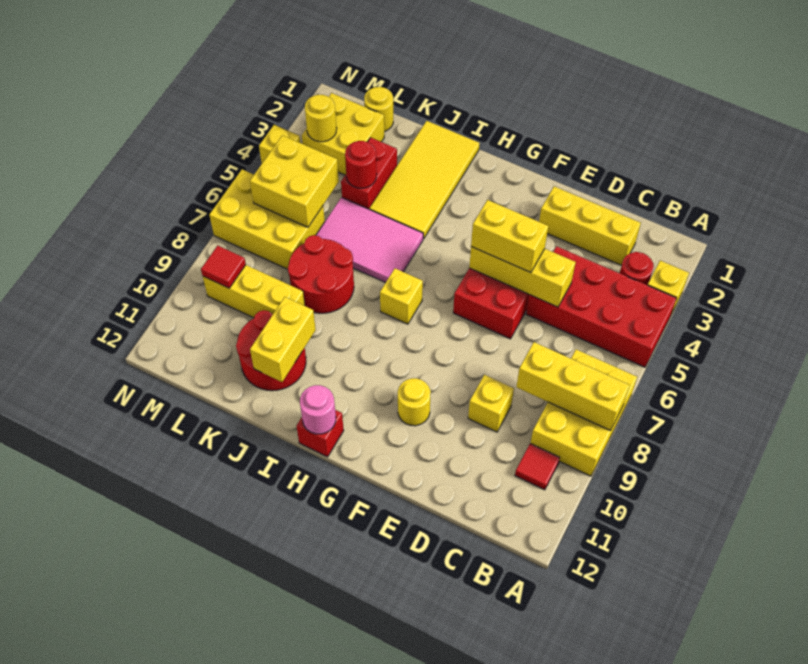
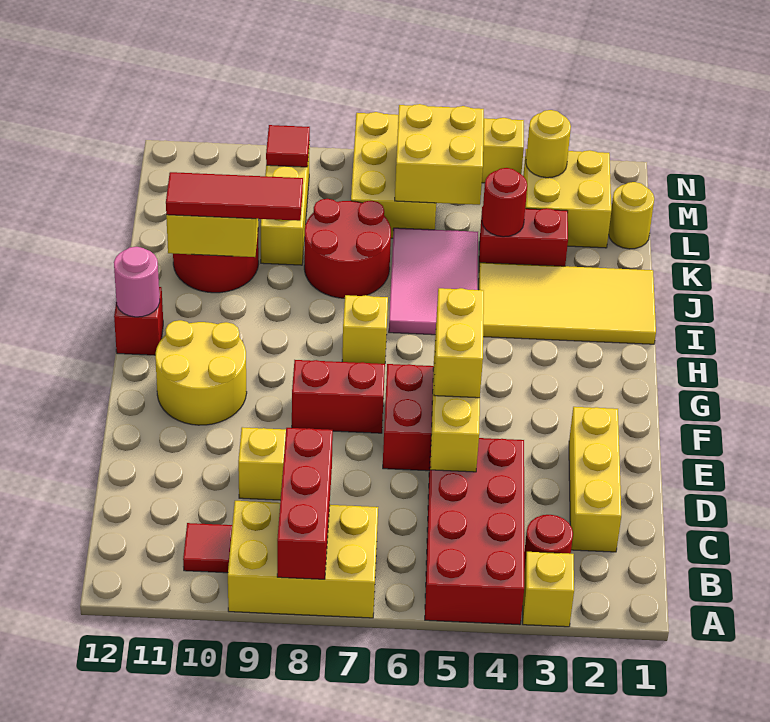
yellow brick A8:C8 level 2 -> red brick A8:C8 level 2
none -> red brick F7:F8 level 1
yellow round brick F10 level 1 -> yellow round brick F10:G11 level 1
none -> red tile J9:J11 level 3

